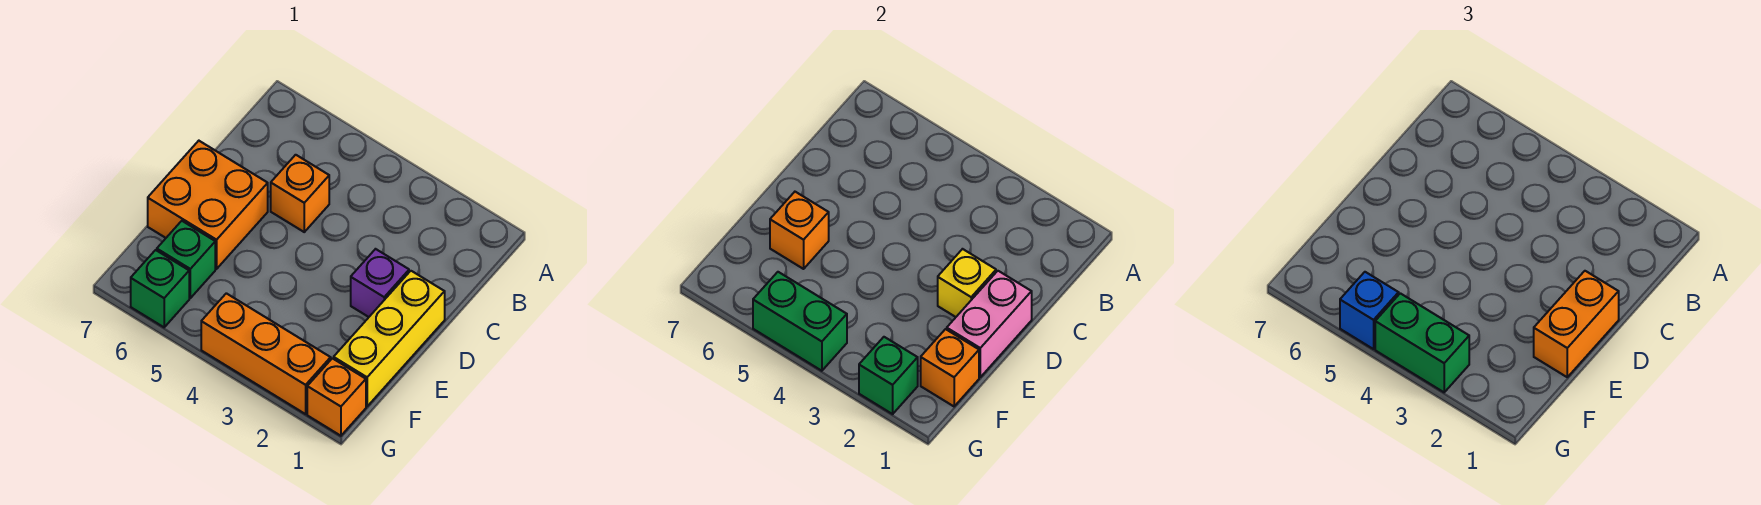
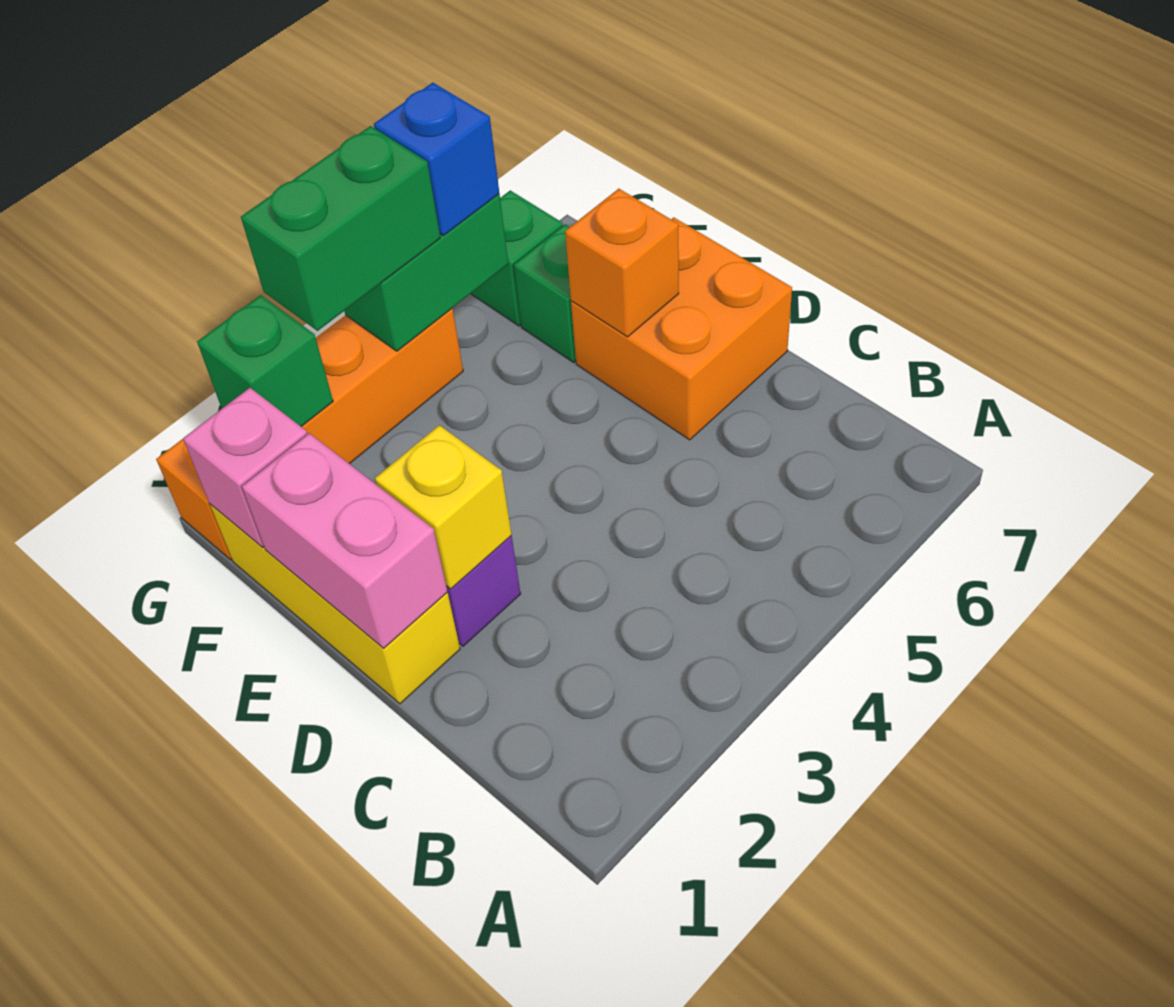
orange brick C5 level 1 -> none
orange brick D1:E1 level 3 -> none
orange brick F1 level 2 -> pink brick F1 level 2

